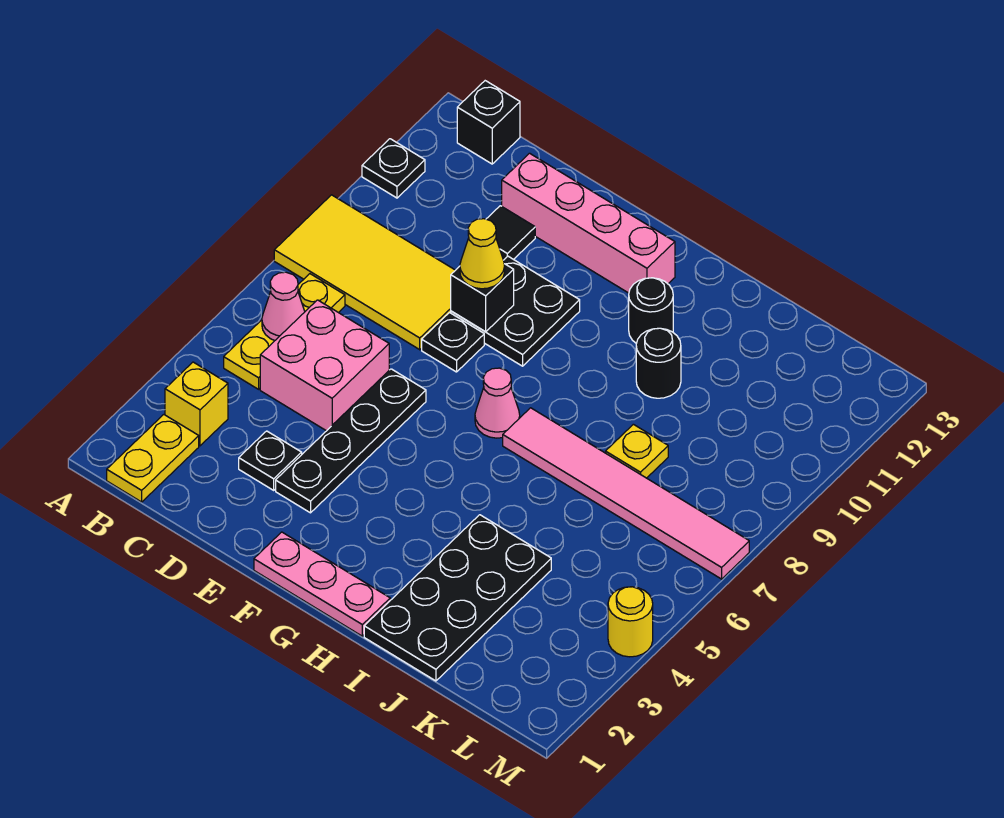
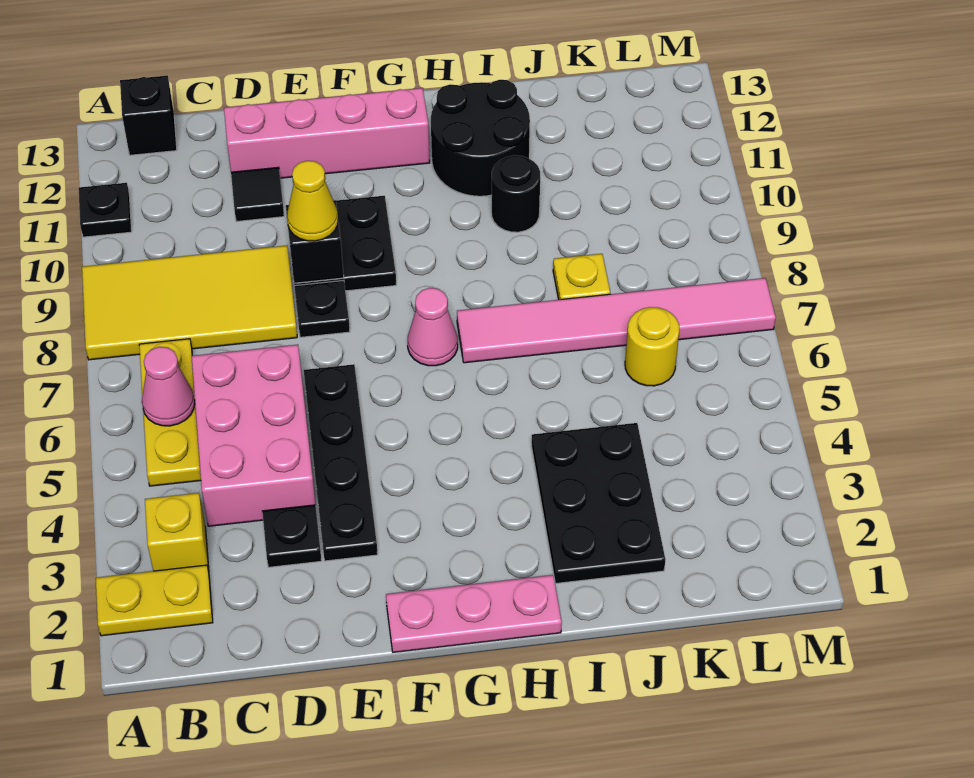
yellow plate B1:B2 level 1 -> yellow plate A2:B2 level 1
pink brick C5:D6 level 1 -> pink brick C4:D6 level 1
black round brick H11 level 1 -> black round brick H11:I12 level 1
black plate I1:J4 level 1 -> black plate I2:J4 level 1
yellow round brick M4 level 1 -> yellow round brick K6 level 1

